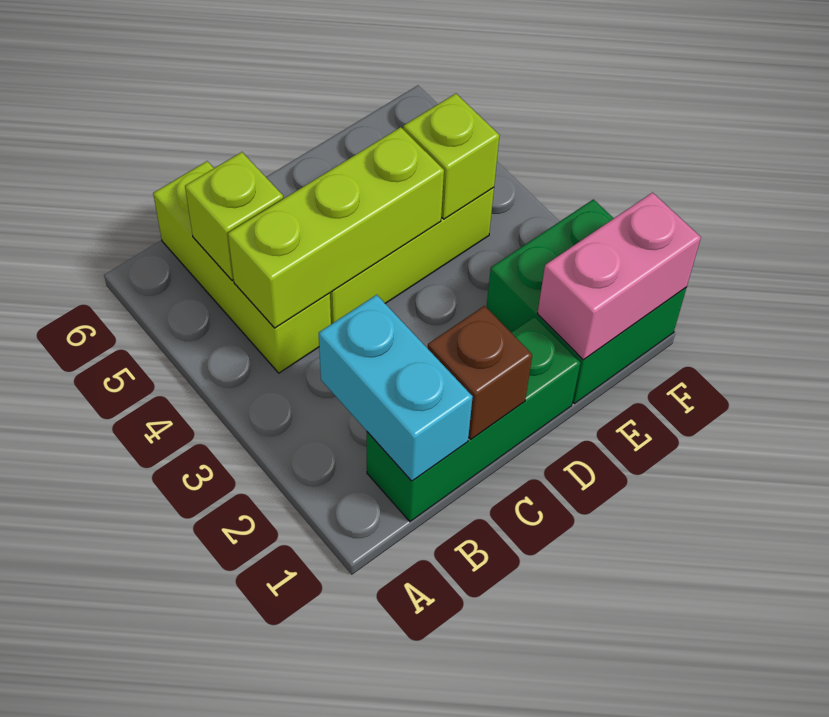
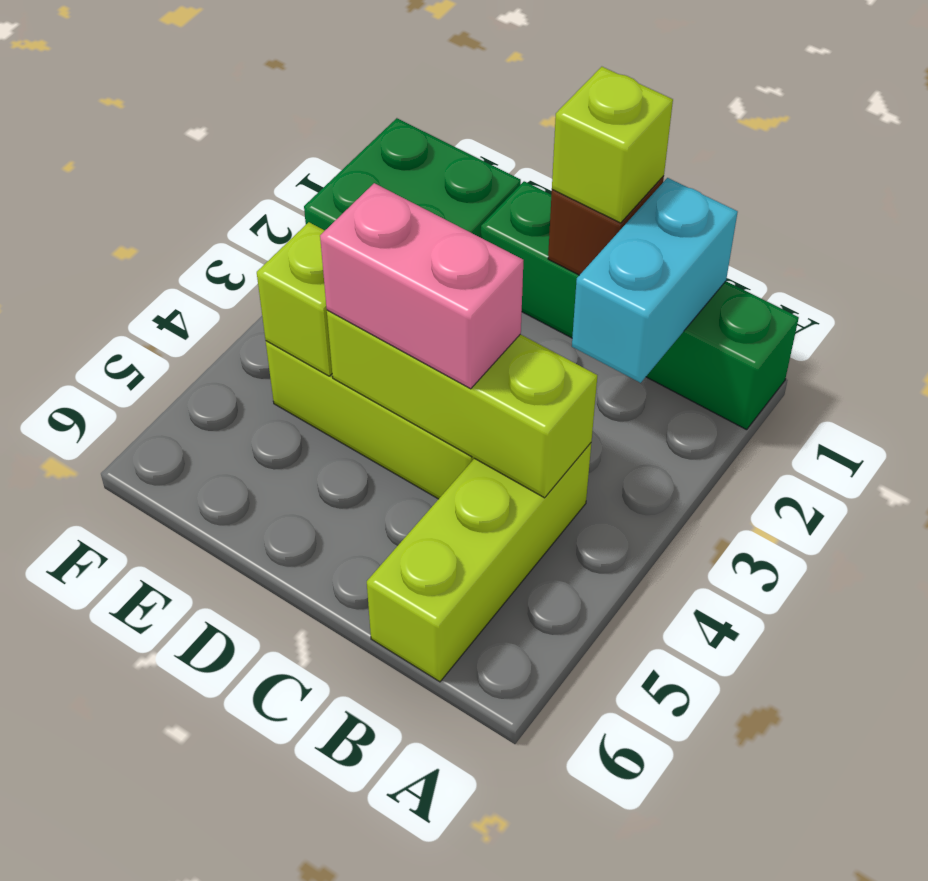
green brick B1:D1 level 1 -> green brick A1:D1 level 1
lime brick B5 level 2 -> lime brick C1 level 3
pink brick E1:F1 level 2 -> pink brick C4:D4 level 3

